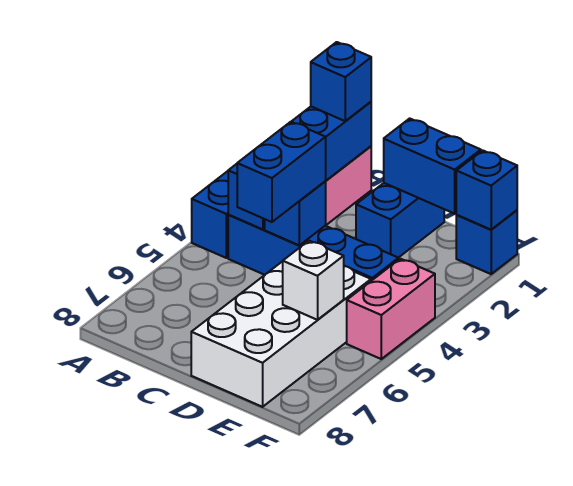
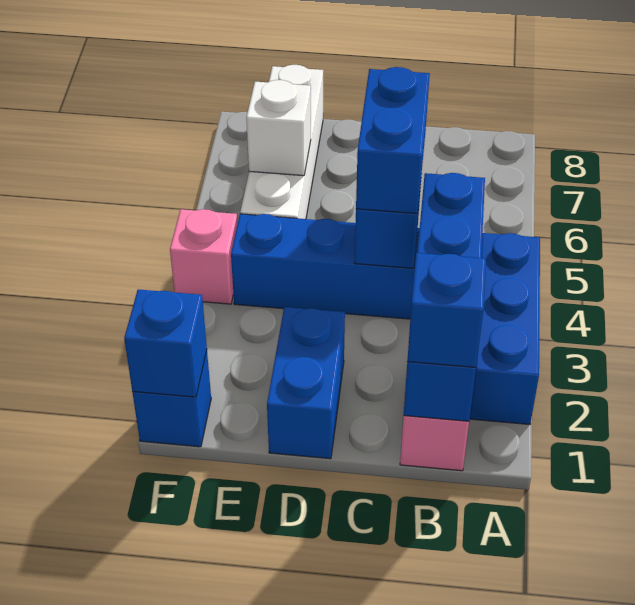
blue brick D1:E1 level 2 -> none
white brick D5:E8 level 1 -> white brick E5:E8 level 1
pink brick F4:F5 level 1 -> pink brick F4 level 1

